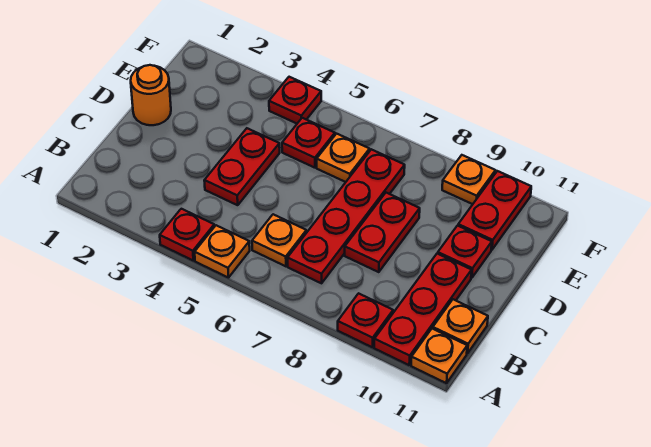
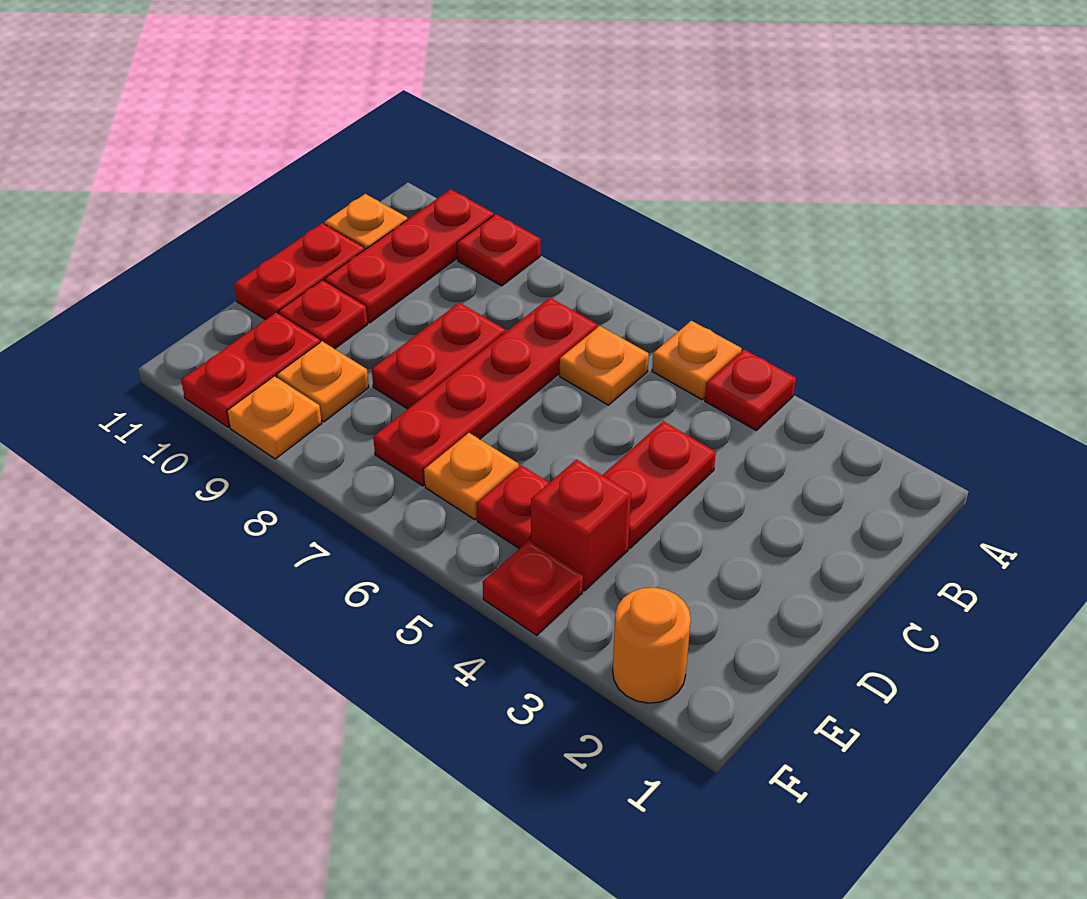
orange plate A11 level 1 -> orange plate E9 level 1
none -> red plate C11:D11 level 1
orange round brick D1 level 1 -> orange round brick F2 level 1
none -> red brick E4 level 1

